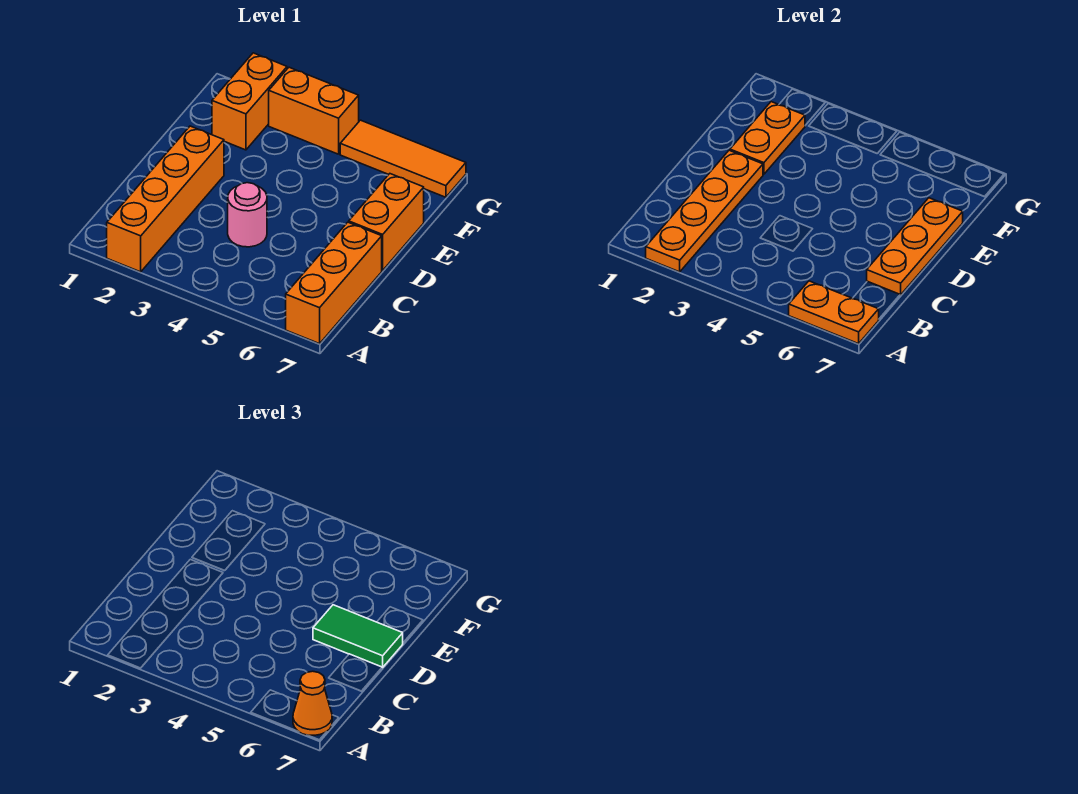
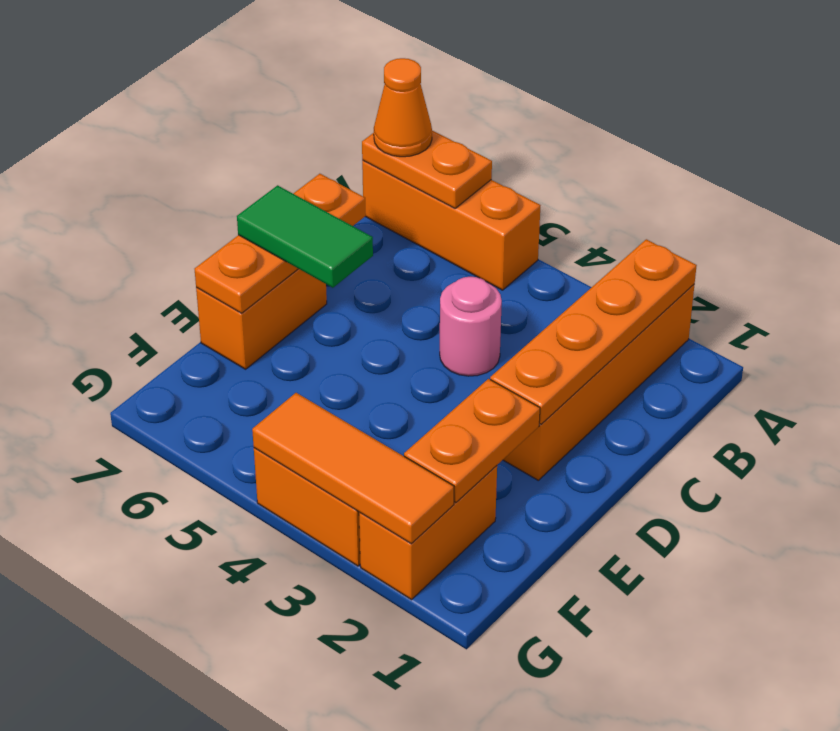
orange brick A7:C7 level 1 -> orange brick A5:A7 level 1
orange tile G5:G7 level 1 -> orange tile G2:G4 level 2

